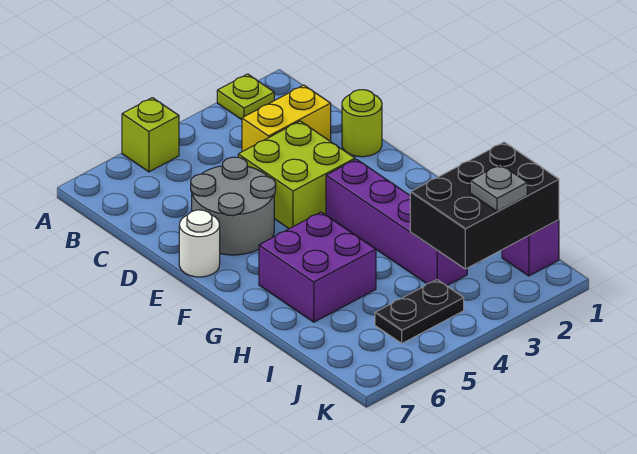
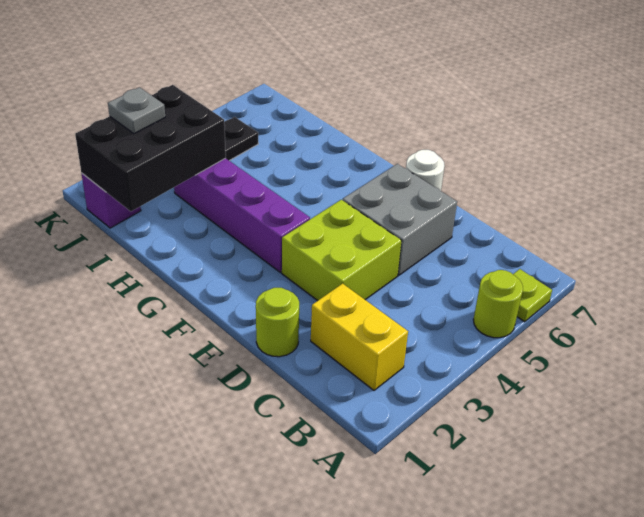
lime plate A2 level 1 -> lime plate A6 level 1
lime brick A5 level 1 -> lime round brick A5 level 1
yellow brick C2:C3 level 1 -> yellow brick B2:C2 level 1
grey round brick D5:E6 level 1 -> grey brick D5:E6 level 1
purple brick G5:H6 level 1 -> none

